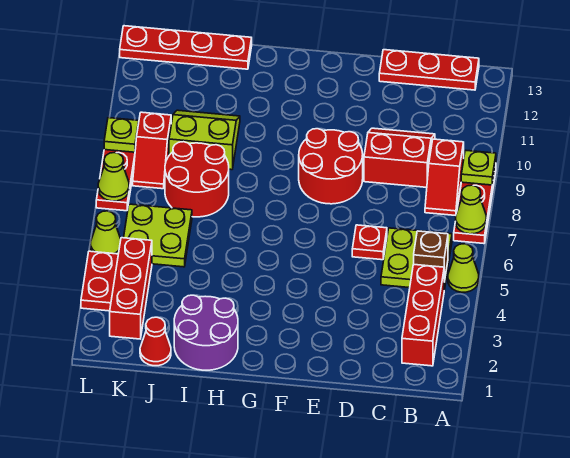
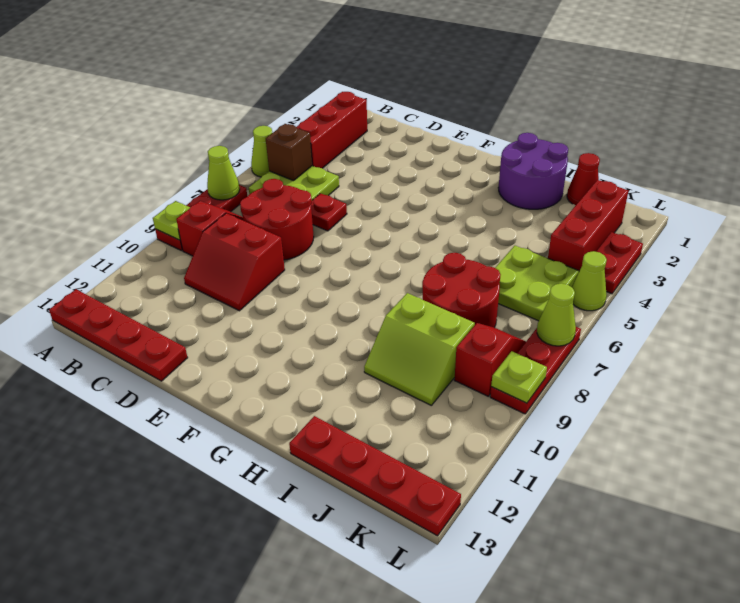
red plate B13:D13 level 1 -> red plate A13:D13 level 1
red round brick E8:F9 level 1 -> red round brick C7:D8 level 1

